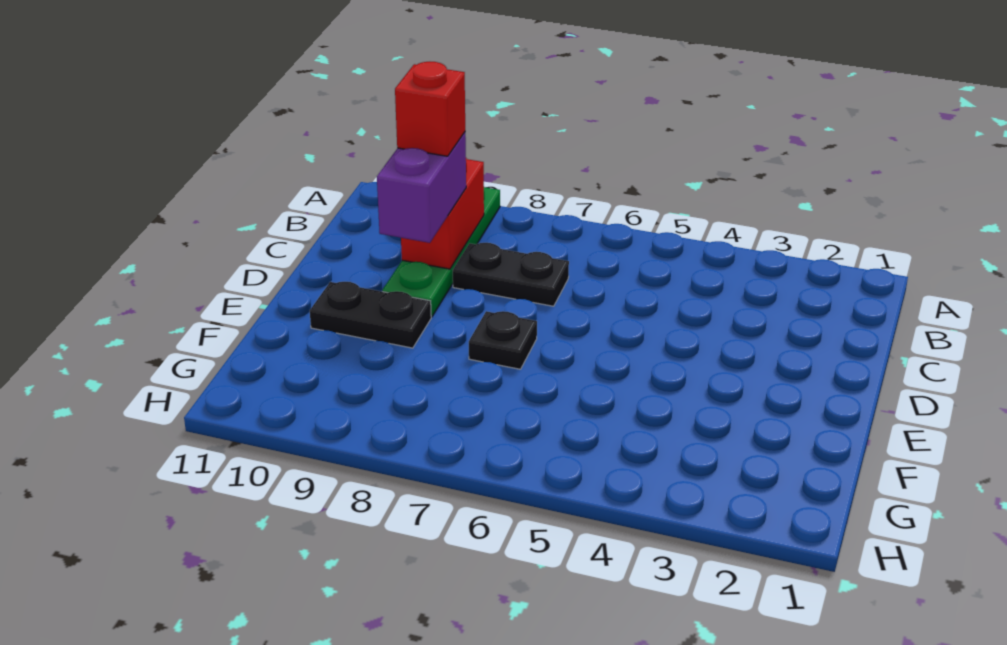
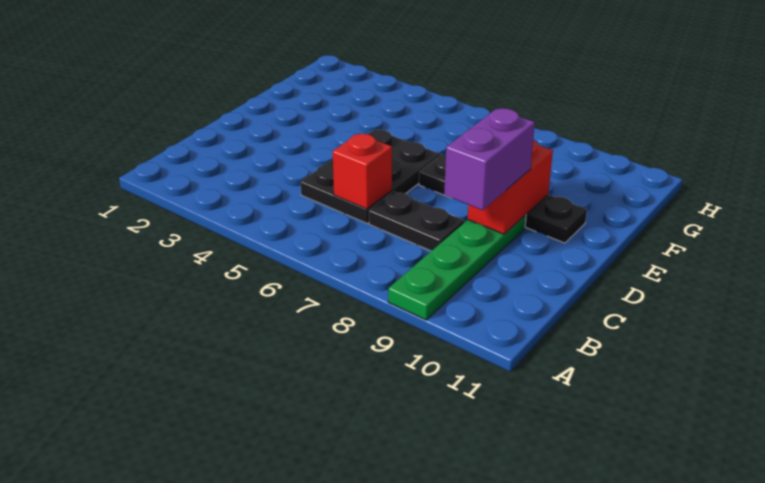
red brick B9:C9 level 2 -> red brick D9:E9 level 2
none -> black plate C5:E6 level 1
red brick C9 level 4 -> red brick C6 level 2

